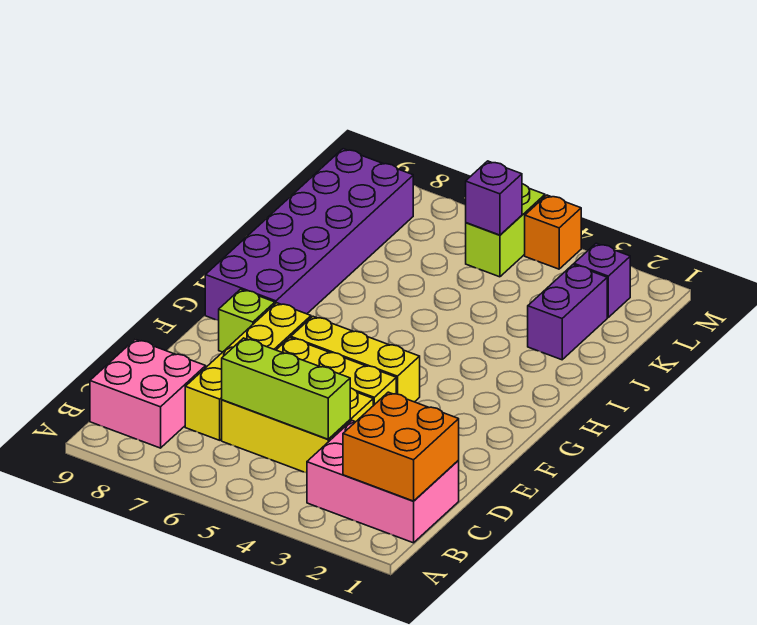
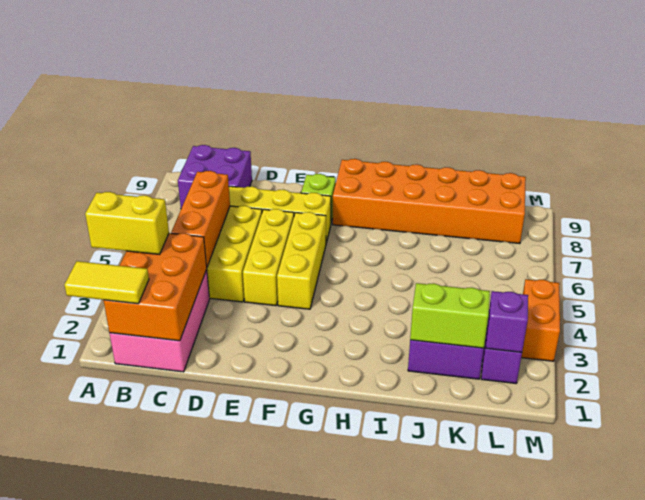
none -> yellow tile A1:B1 level 3
none -> yellow brick A3:B3 level 3
orange brick B1:C2 level 2 -> orange brick B1:C3 level 2
pink brick B8:C9 level 1 -> purple brick B8:C9 level 1
lime brick C4:C6 level 2 -> orange brick C4:C6 level 2
purple brick G8:L9 level 1 -> orange brick G8:L9 level 1
lime brick L5:M5 level 1 -> lime brick J2:K2 level 2
purple brick L5 level 2 -> purple brick L2 level 2
orange brick M4 level 1 -> orange brick M3:M4 level 1

